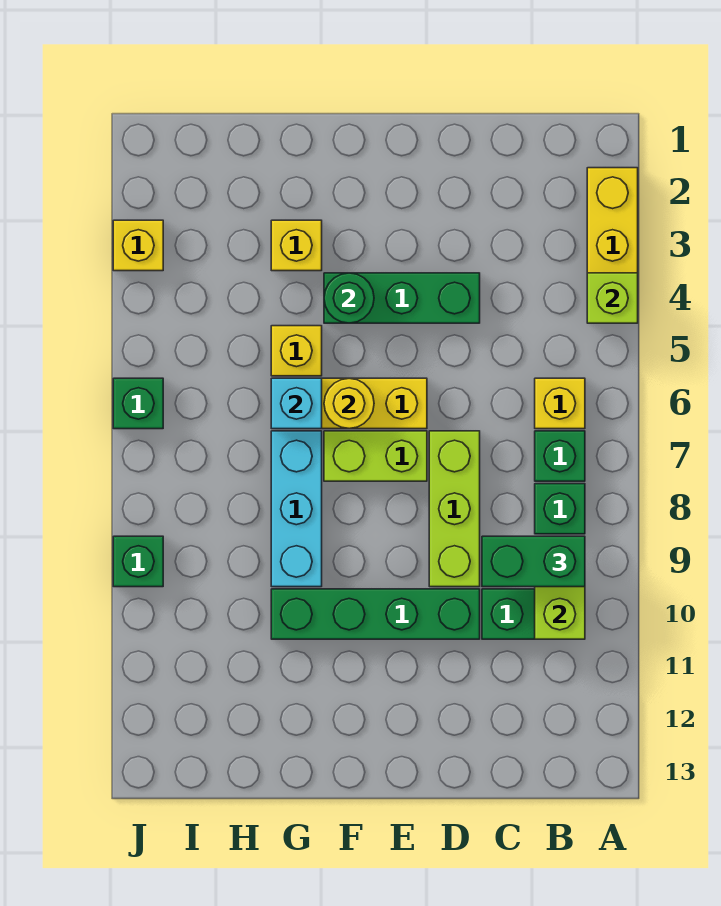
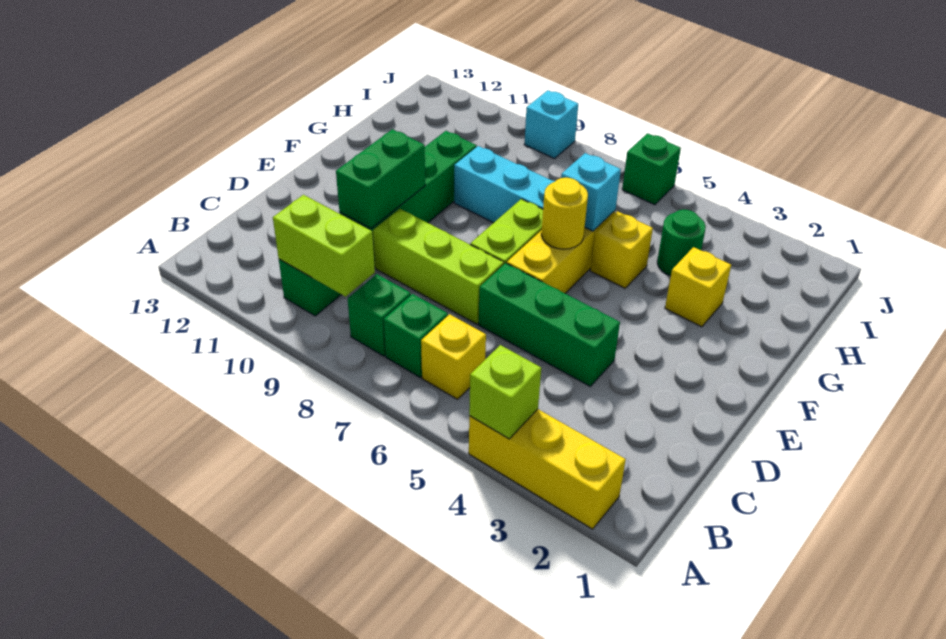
green brick B9:C9 level 3 -> green brick D10:E10 level 2
green brick D4:F4 level 1 -> green brick D4:D6 level 1
green round brick F4 level 2 -> green round brick H4 level 1
yellow brick J3 level 1 -> none
green brick J9 level 1 -> cyan brick J9 level 1

